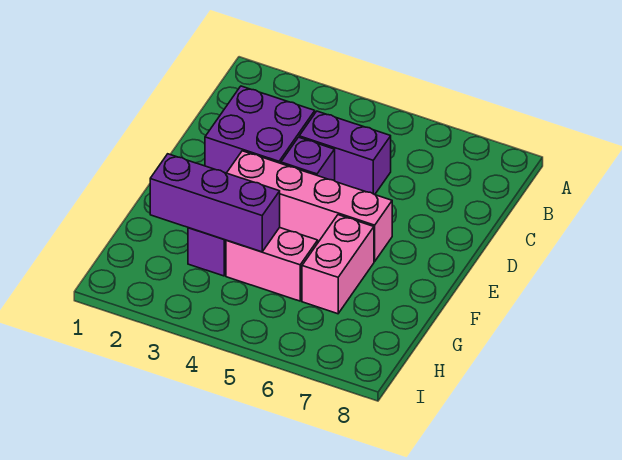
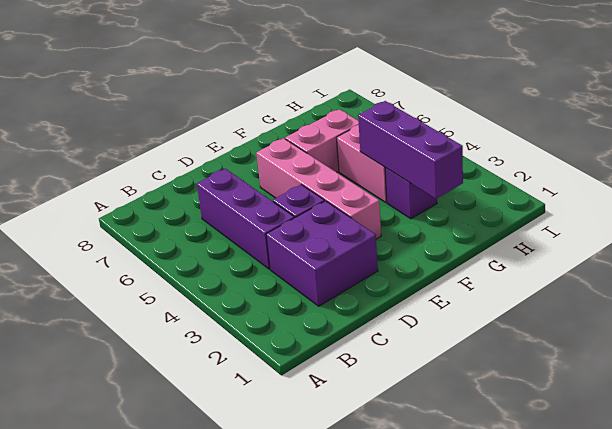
purple brick C4:C5 level 1 -> purple brick C4:C6 level 1

